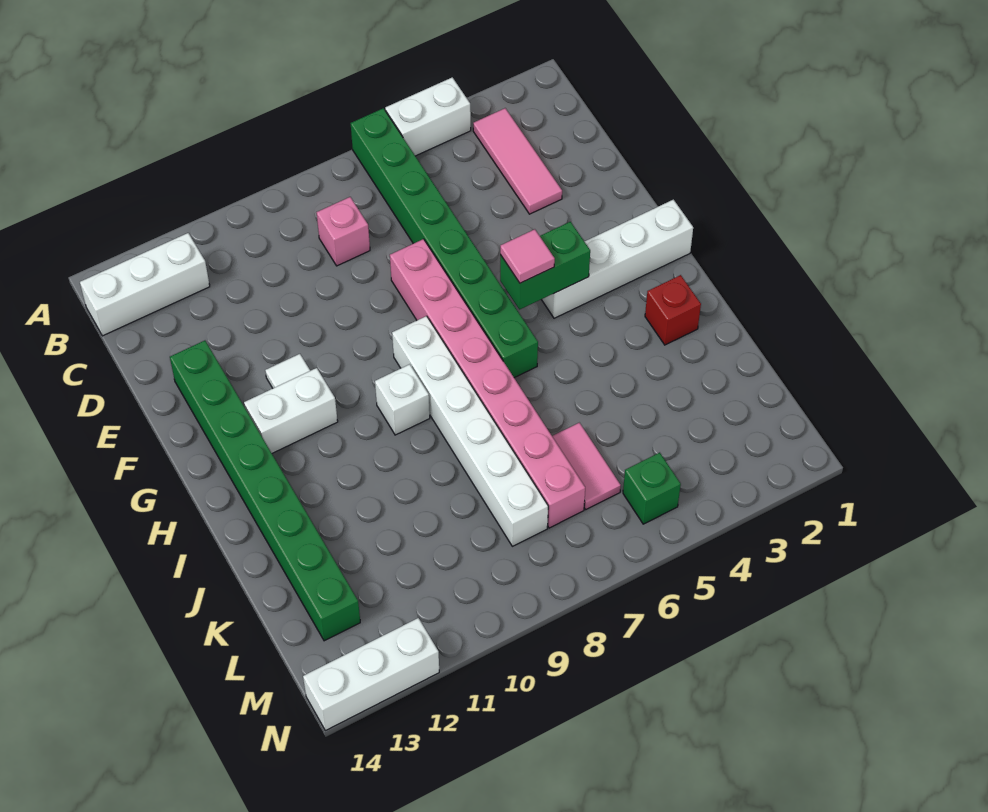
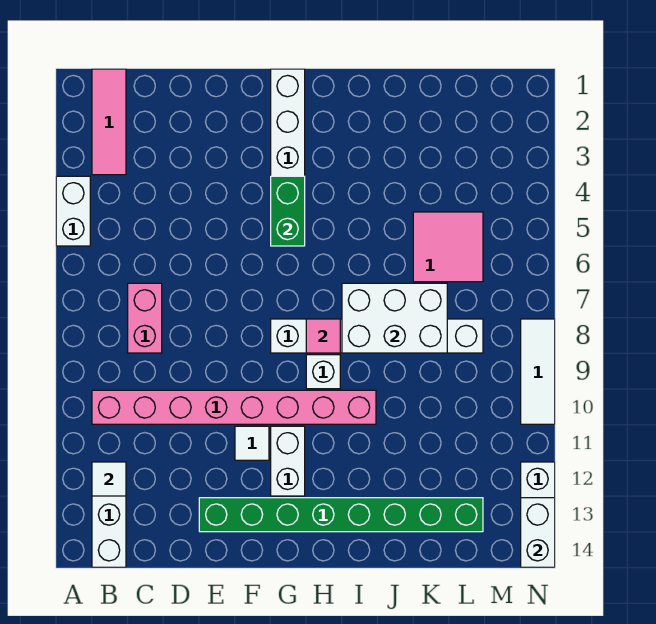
green brick A6:H6 level 1 -> none
pink tile B3:D3 level 1 -> pink tile B1:B3 level 1
none -> white tile B12 level 2
pink brick C8 level 1 -> pink brick C7:C8 level 1
pink brick E7:L7 level 1 -> pink brick B10:I10 level 1
pink tile G5 level 3 -> pink tile H8 level 2
red brick I2 level 1 -> none
none -> white brick I7:K8 level 2
pink tile K6:L6 level 1 -> pink tile K5:L6 level 1
green brick M5 level 1 -> none
none -> white tile N8:N10 level 1
none -> white brick N13:N14 level 2

